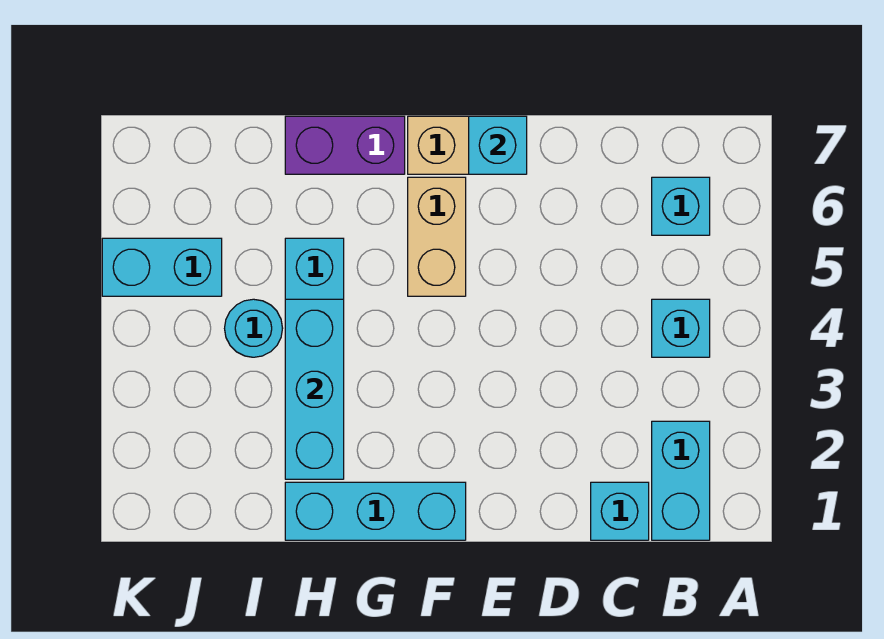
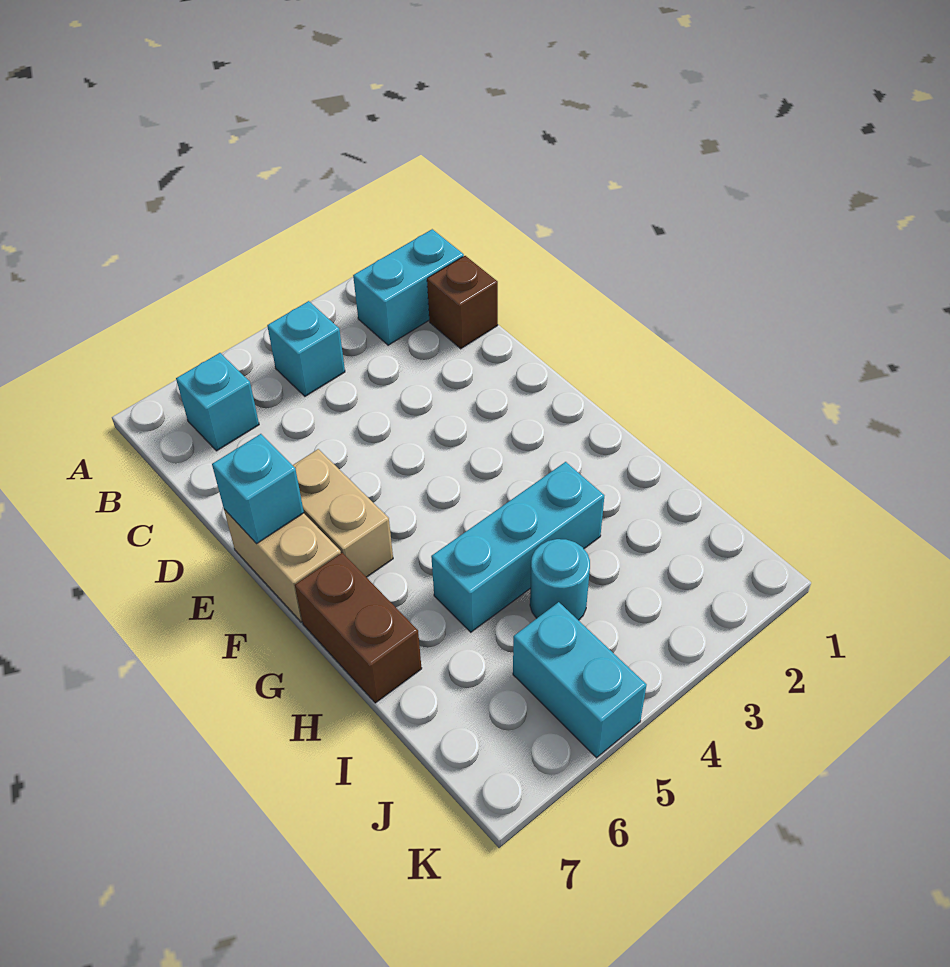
cyan brick C1 level 1 -> brown brick C1 level 1
cyan brick F1:H1 level 1 -> none
tan brick F5:F6 level 1 -> tan brick E6:F6 level 1
purple brick G7:H7 level 1 -> brown brick G7:H7 level 1
cyan brick H2:H4 level 2 -> none

